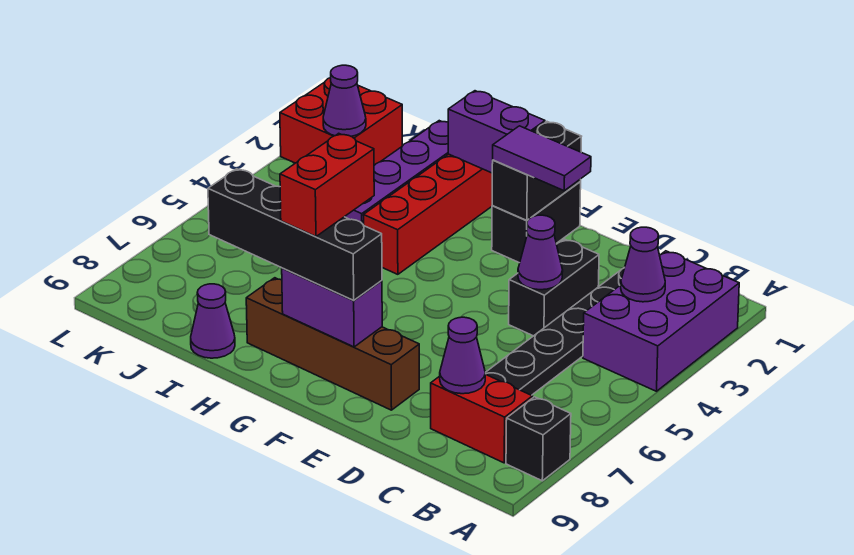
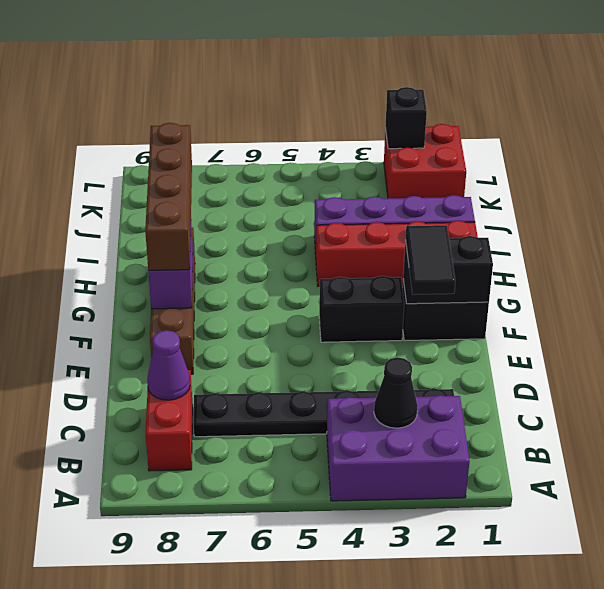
black brick A8 level 1 -> black brick L2 level 2
purple cone B3 level 2 -> black cone B3 level 2
black brick D3:D4 level 1 -> black brick F3:F4 level 1
purple cone D4 level 2 -> none
purple tile E2:F2 level 3 -> black tile E2:F2 level 3
black brick F8:I8 level 3 -> brown brick F8:I8 level 3
purple brick G1:H1 level 2 -> none
red brick G7:G8 level 4 -> none
purple cone I9 level 1 -> none
purple cone K2 level 2 -> none

